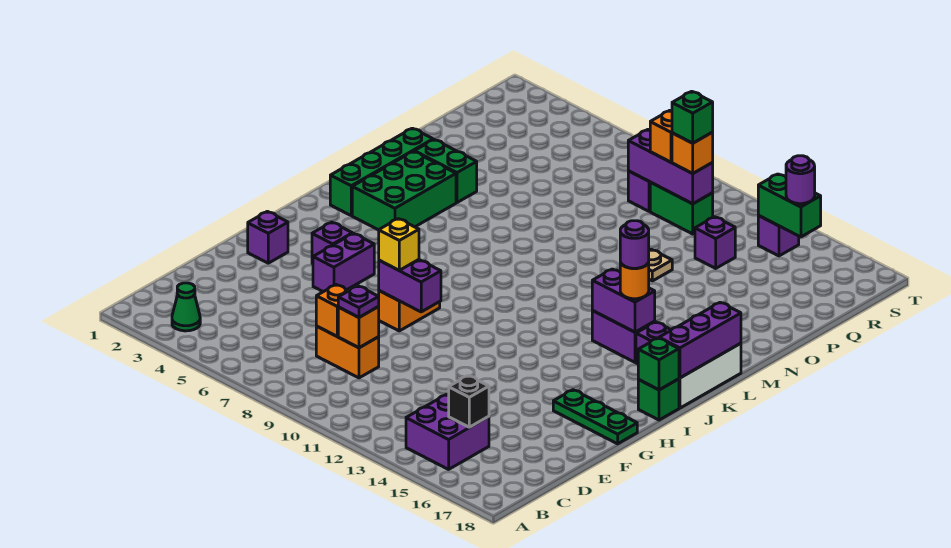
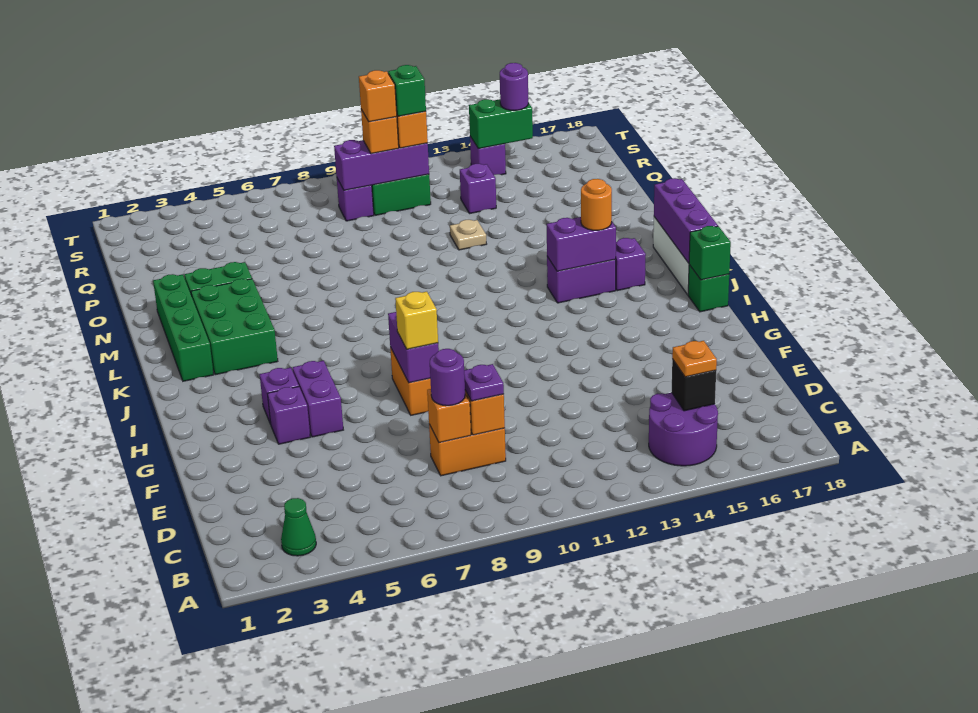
purple brick B14:C15 level 1 -> purple round brick B14:C15 level 1
none -> orange plate C15 level 3
purple brick G2 level 1 -> purple brick G4 level 1
purple brick G8:G9 level 2 -> purple brick G8:H8 level 2
green plate G16:G18 level 1 -> none
purple round brick K15 level 4 -> purple round brick D8 level 3
none -> orange brick R10 level 4

